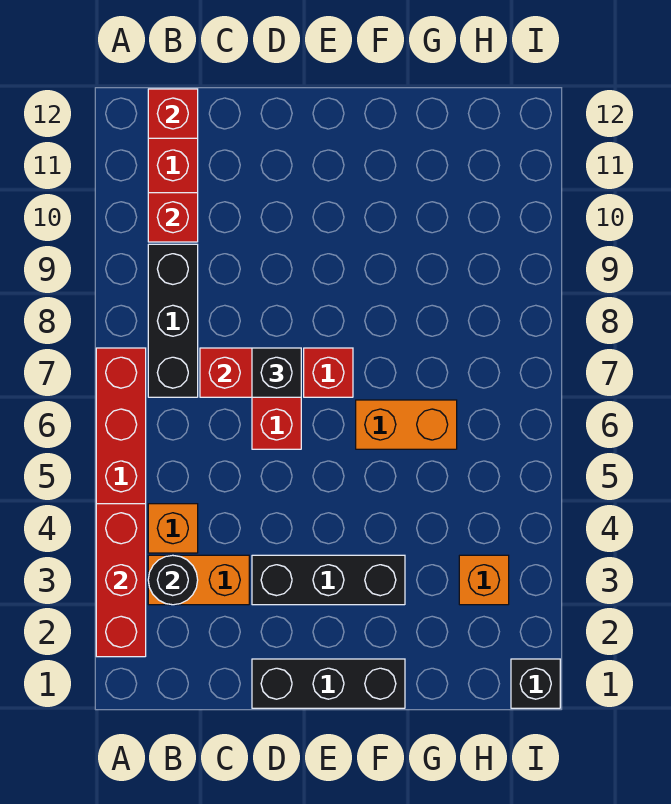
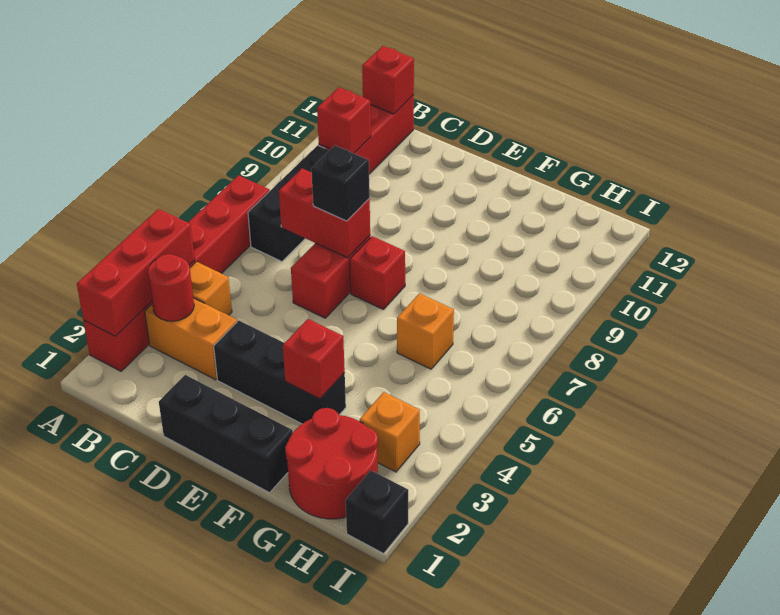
black round brick B3 level 2 -> red round brick B3 level 2
none -> red brick F3 level 2
orange brick F6:G6 level 1 -> orange brick G6 level 1
none -> red round brick G1:H2 level 1

